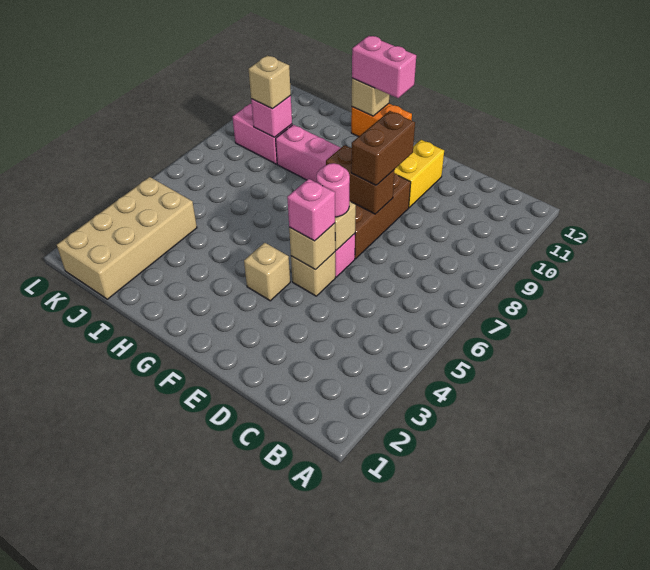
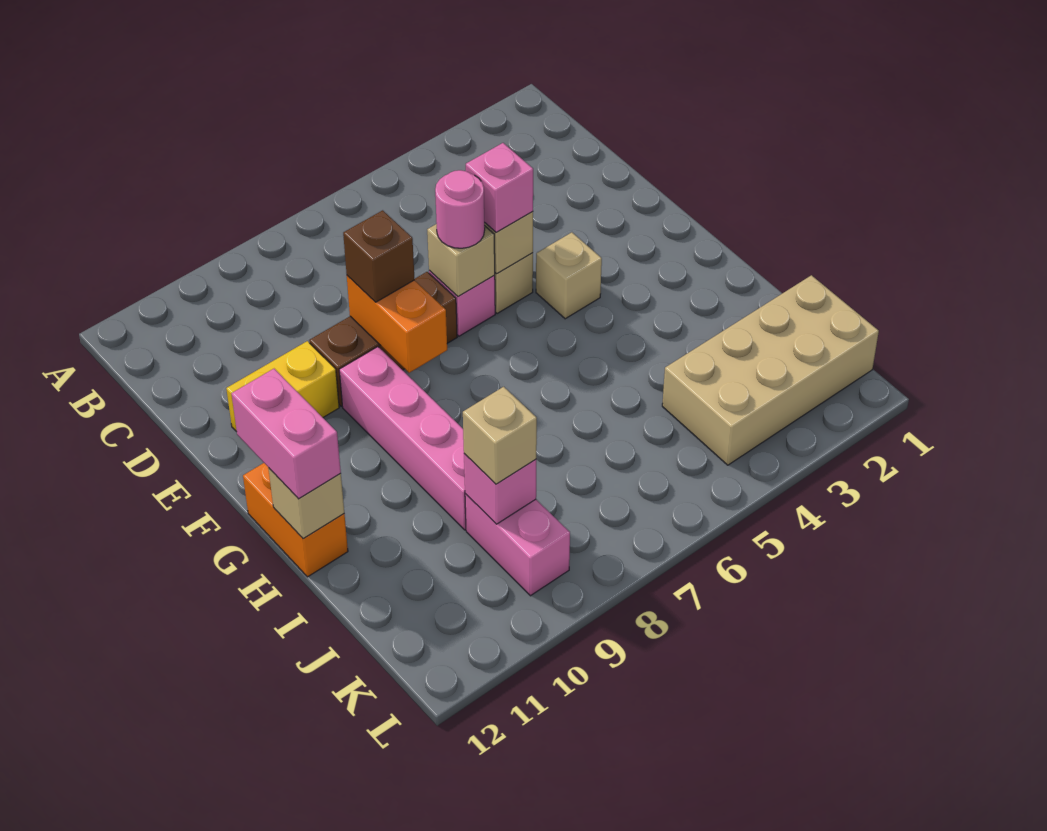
brown brick E8:F8 level 2 -> orange brick E8:F8 level 2
brown brick E8:E9 level 3 -> brown brick E8 level 3

